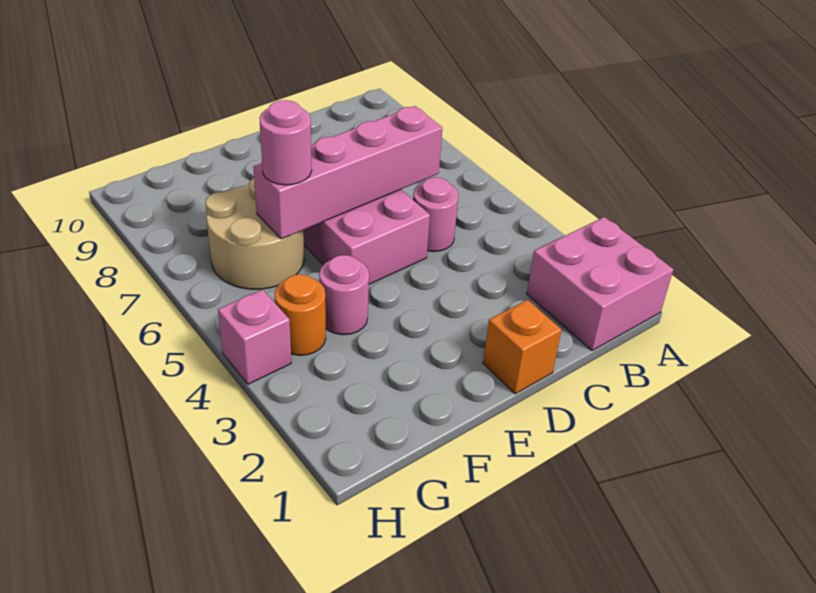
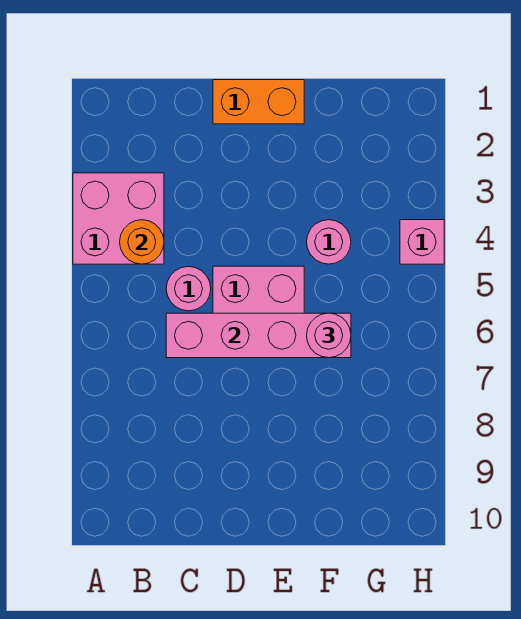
pink brick A1:B2 level 1 -> pink brick A3:B4 level 1
orange brick D1 level 1 -> orange brick D1:E1 level 1
tan round brick F6:G7 level 1 -> none
orange round brick G4 level 1 -> orange round brick B4 level 2

